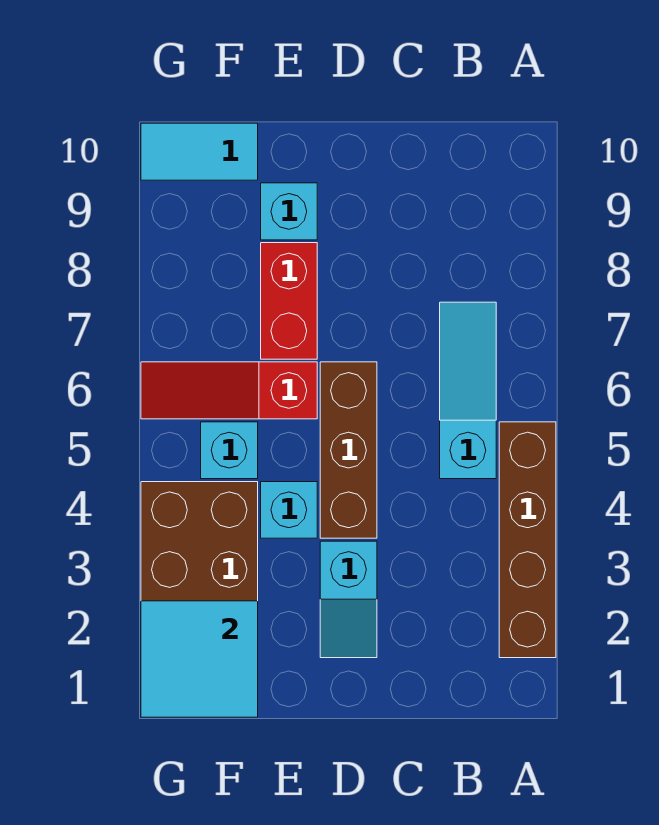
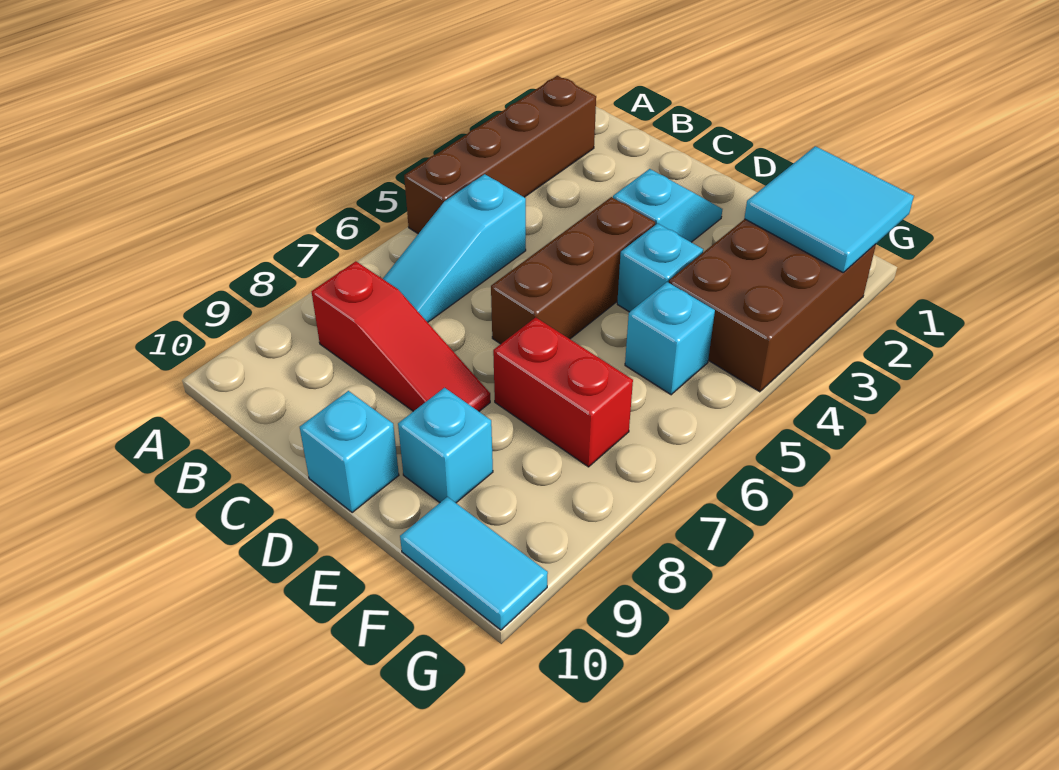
none -> cyan brick D10 level 1
red slope E6:G6 level 1 top E -> red slope B8:D8 level 1 top B
red brick E7:E8 level 1 -> red brick E7:F7 level 1

